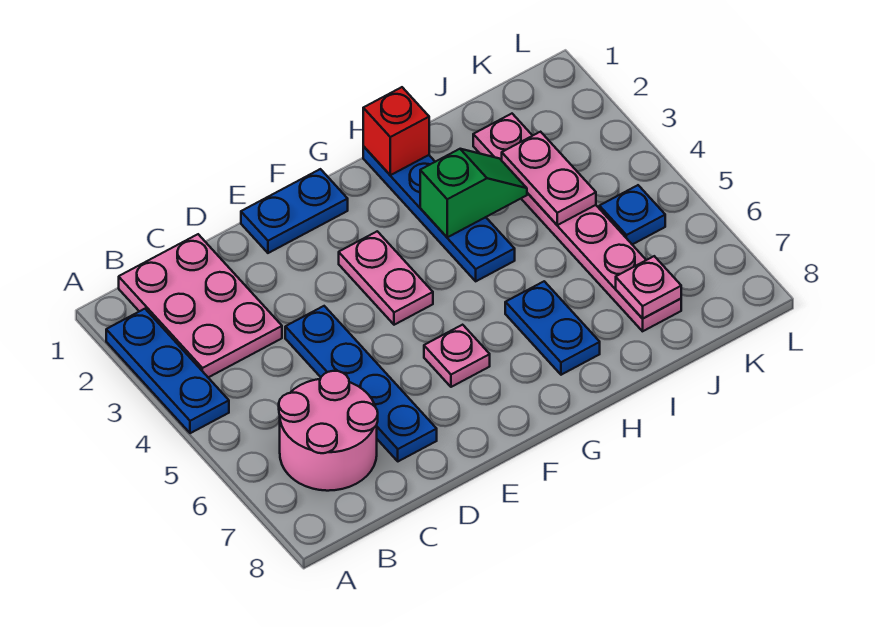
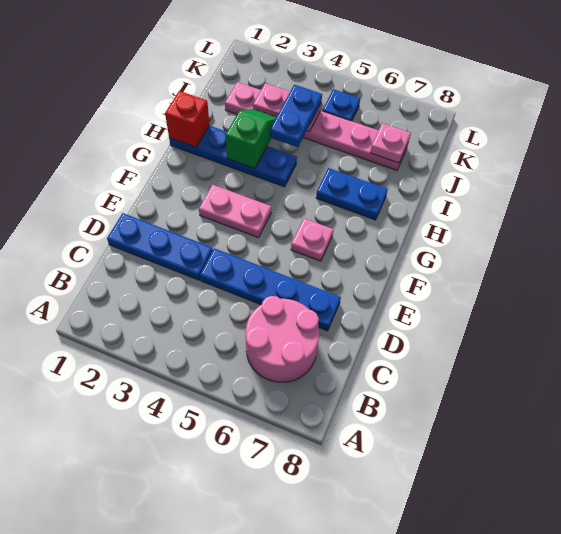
blue plate A2:A4 level 1 -> blue plate D1:D3 level 1
pink plate B1:C3 level 1 -> none
blue plate E1:F1 level 1 -> blue plate I4:J4 level 3

